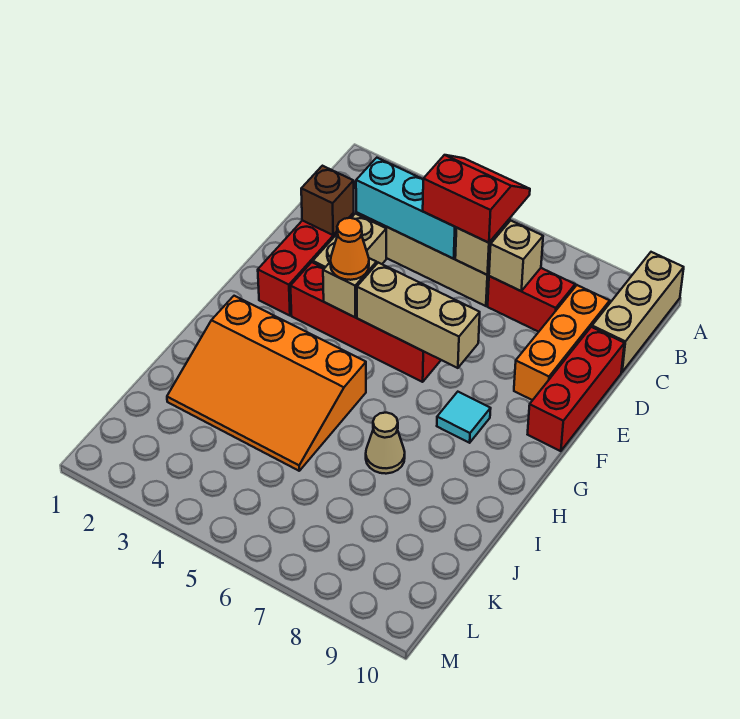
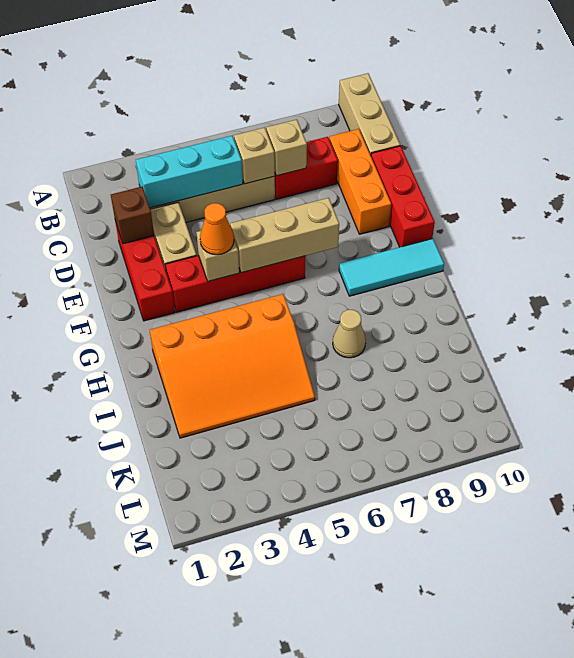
red slope B5:C6 level 3 top C -> none
cyan tile G8 level 1 -> cyan tile G8:G10 level 1

